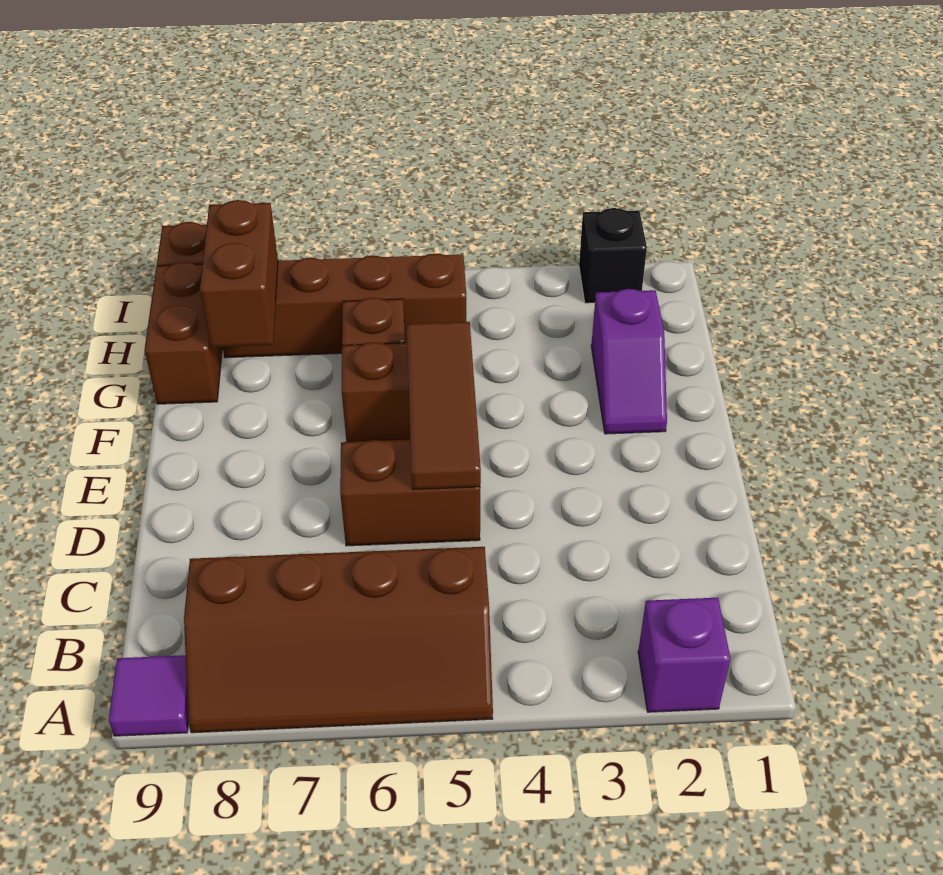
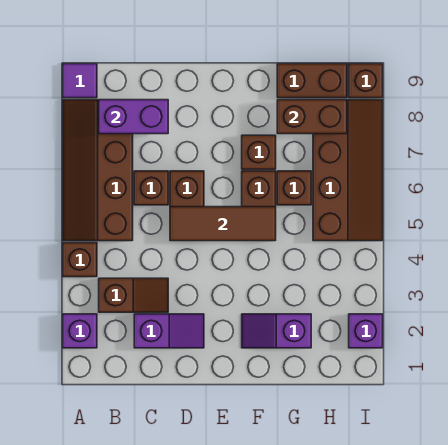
none -> brown brick A4 level 1
none -> brown slope B3:C3 level 1 top B
none -> purple brick B8:C8 level 2
none -> purple slope C2:D2 level 1 top C
none -> brown brick C6 level 1
none -> brown brick F7 level 1
black brick I2 level 1 -> purple brick I2 level 1

